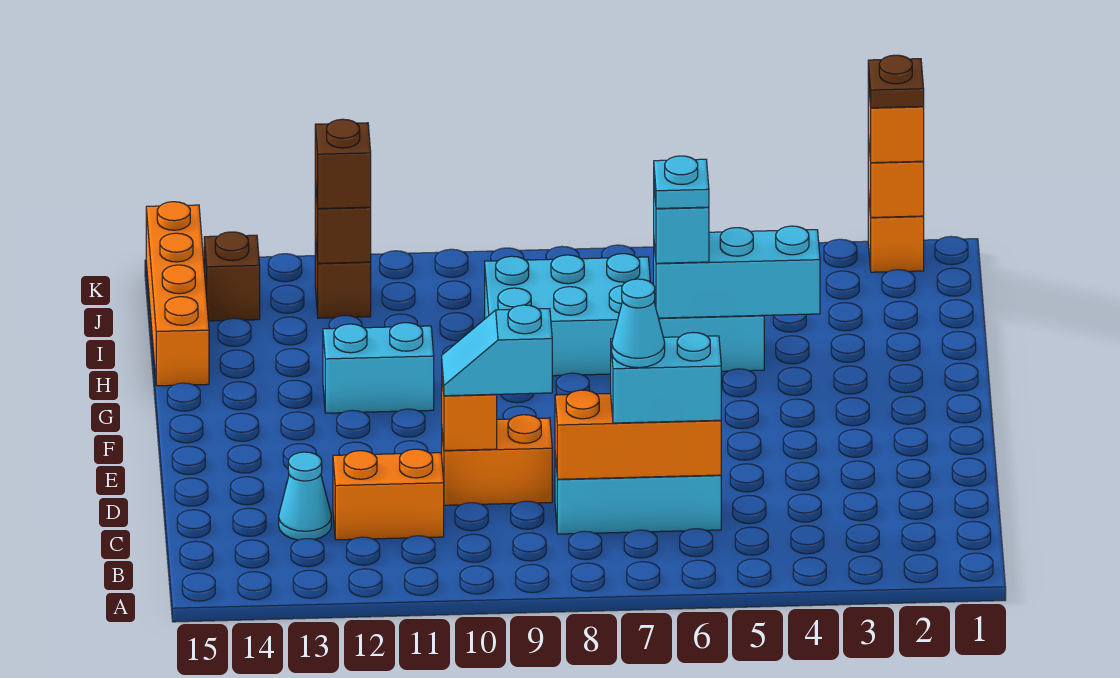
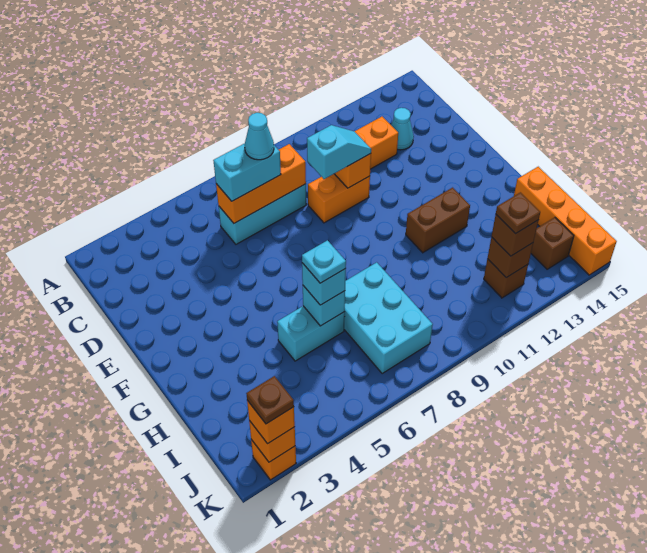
cyan brick G11:G12 level 1 -> brown brick G11:G12 level 1
cyan brick H4:H6 level 2 -> cyan brick H6 level 2
cyan brick H7:I9 level 1 -> cyan brick H7:J8 level 1
none -> brown plate J12 level 4

